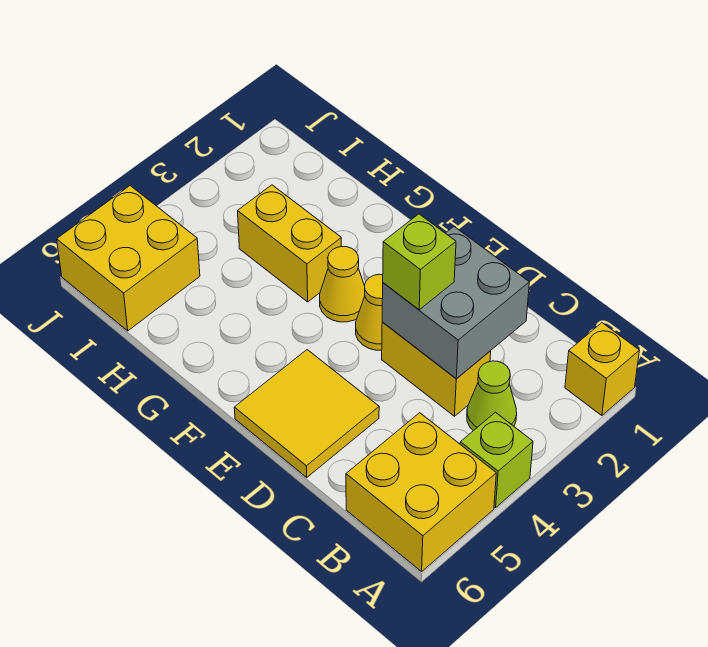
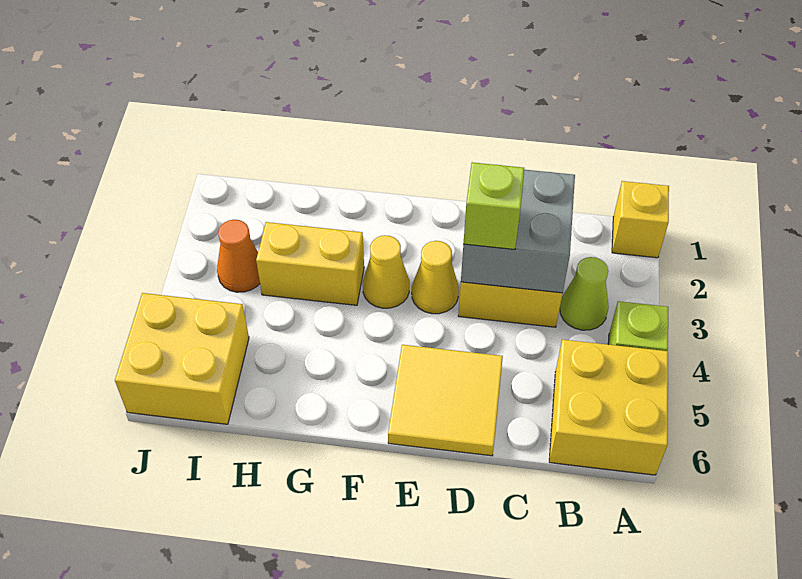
none -> orange cone I3 level 1

